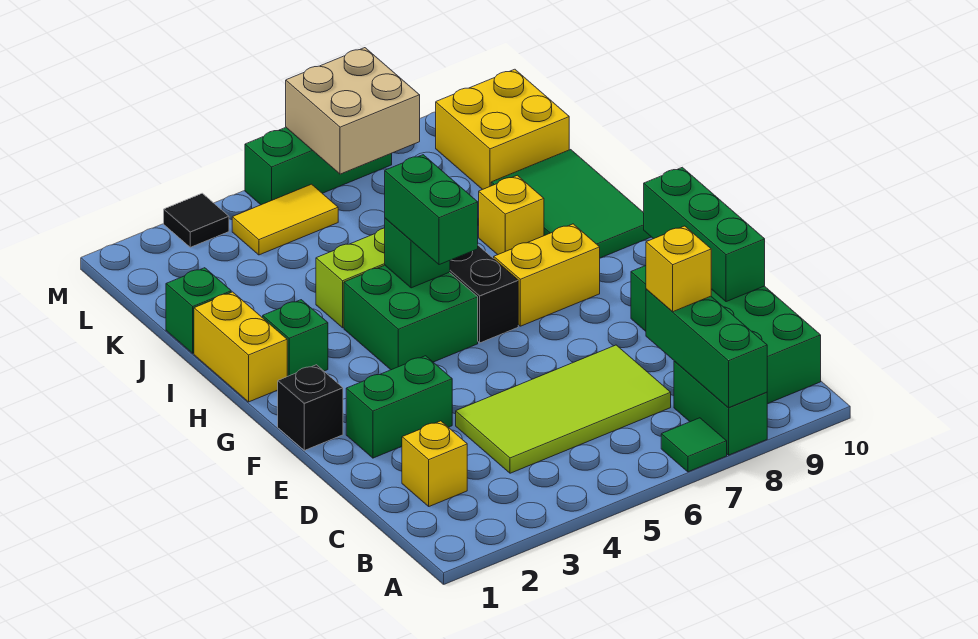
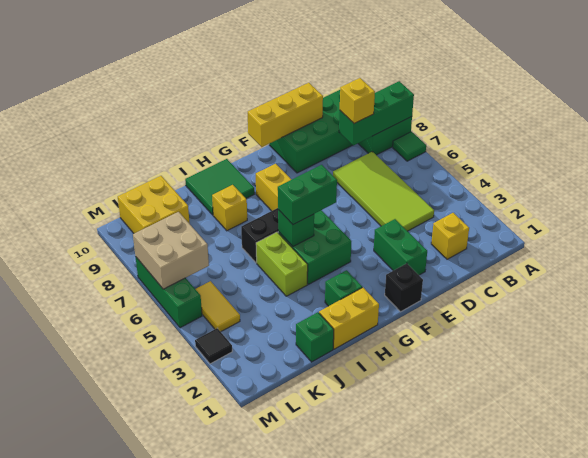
green brick D10:F10 level 2 -> yellow brick D10:F10 level 2
green tile H9:J10 level 1 -> green tile H9:I10 level 1

